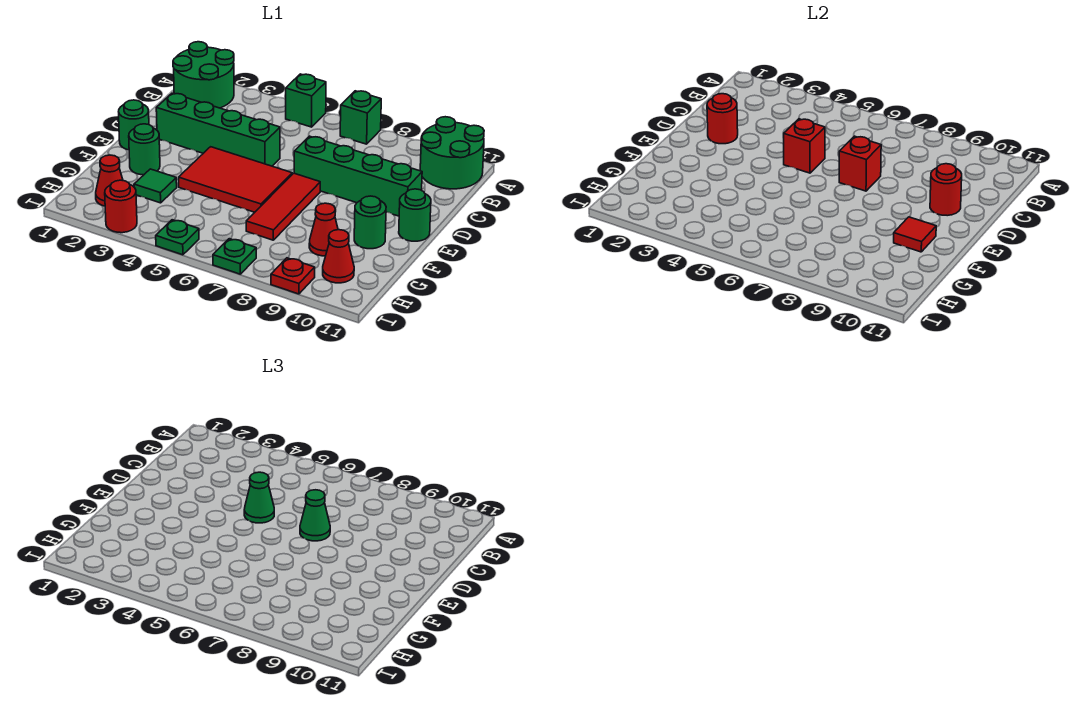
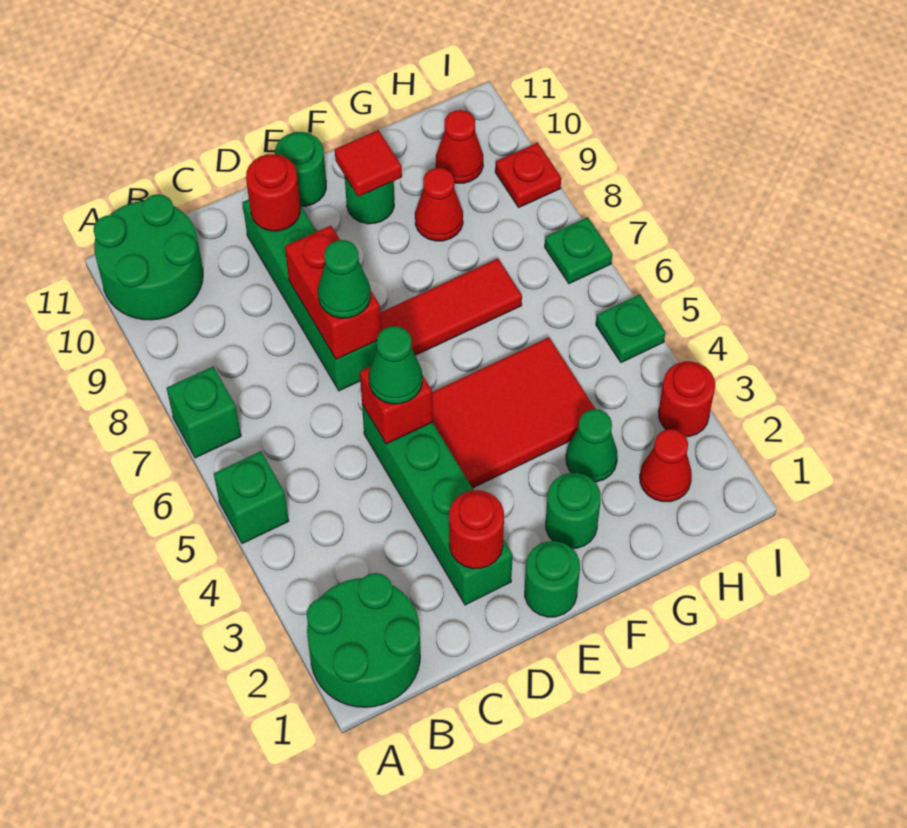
red brick D7 level 2 -> red brick D7:D8 level 2
red tile E4:F6 level 1 -> red tile E4:G5 level 1
green tile G3 level 1 -> green cone G3 level 1

